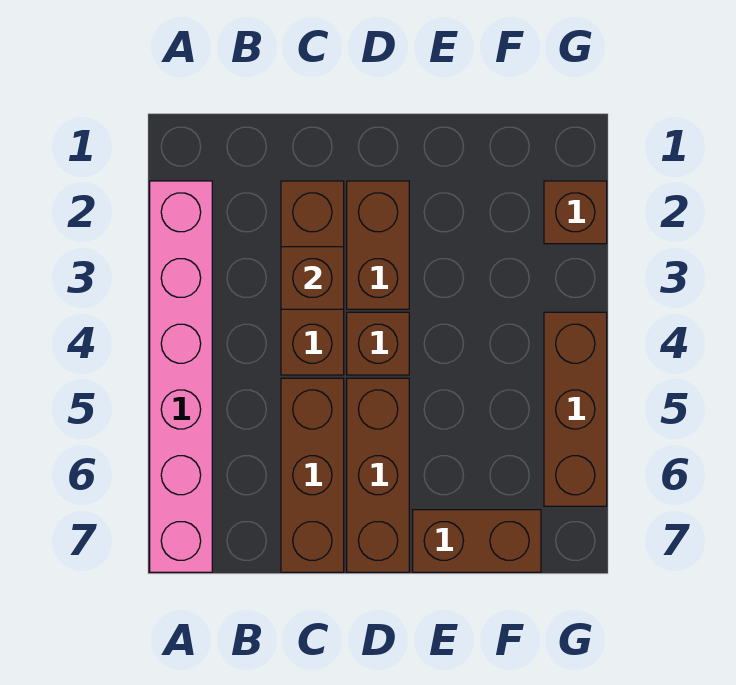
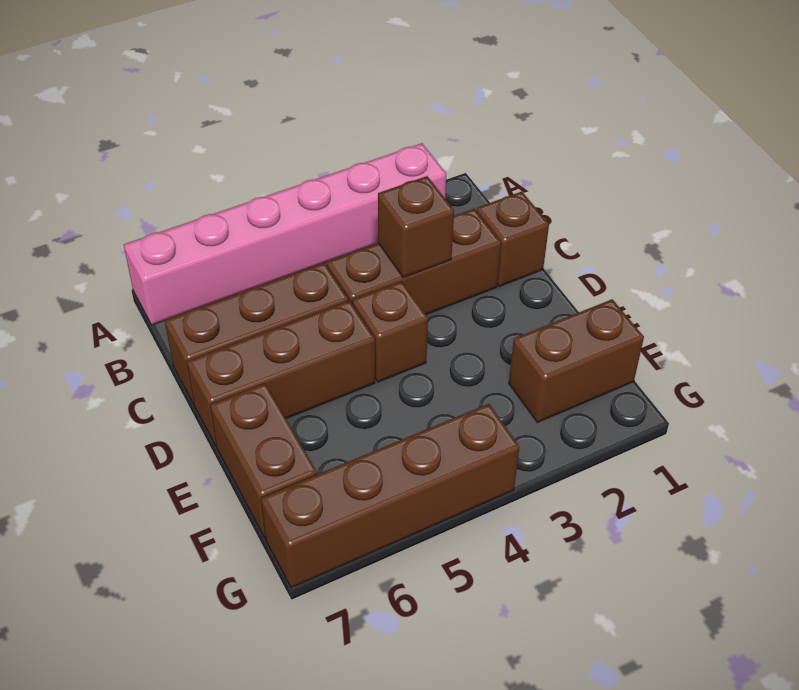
brown brick D2:D3 level 1 -> brown brick F1:F2 level 1
brown brick G2 level 1 -> brown brick C1 level 1
brown brick G4:G6 level 1 -> brown brick G4:G7 level 1

